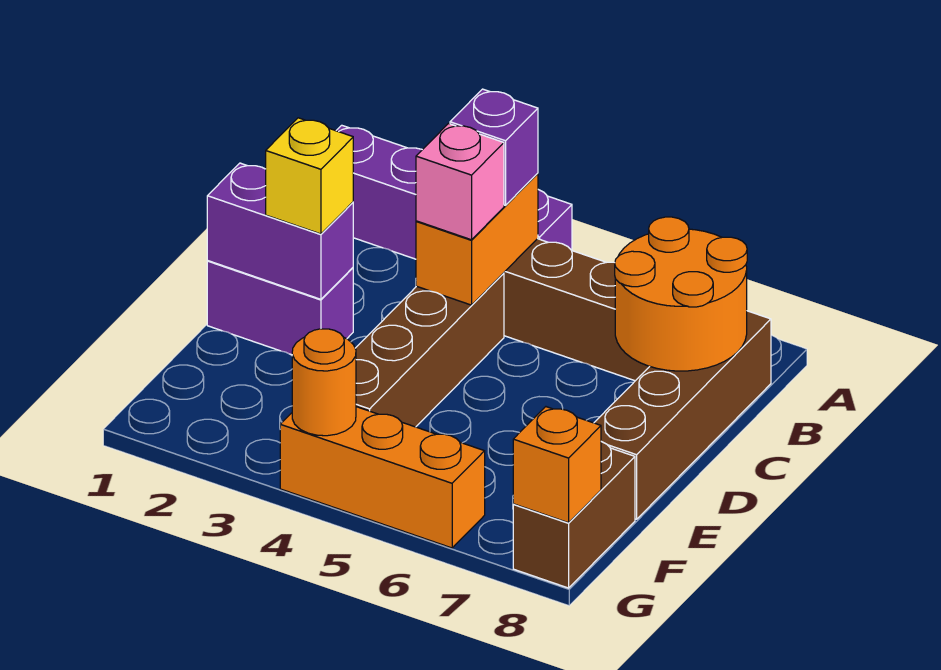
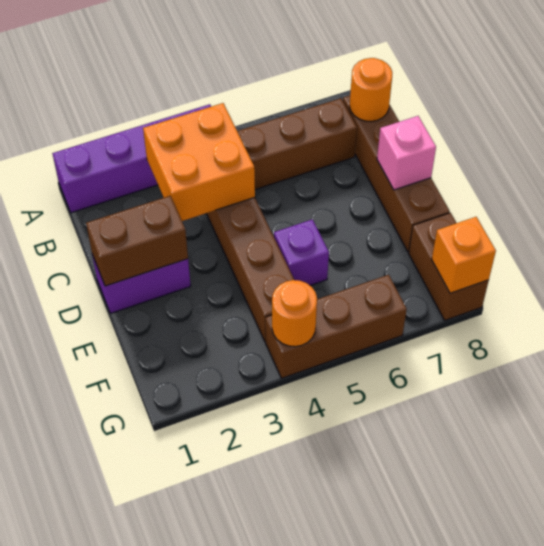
orange brick B4:C4 level 2 -> orange brick B3:C4 level 2
purple brick B4 level 3 -> purple brick E5 level 1
orange round brick B7:C8 level 2 -> orange round brick B8 level 2
pink brick C4 level 3 -> pink brick D8 level 2
purple brick D1:D2 level 2 -> brown brick D1:D2 level 2
yellow brick D2 level 3 -> none
orange brick G4:G6 level 1 -> brown brick G4:G6 level 1

